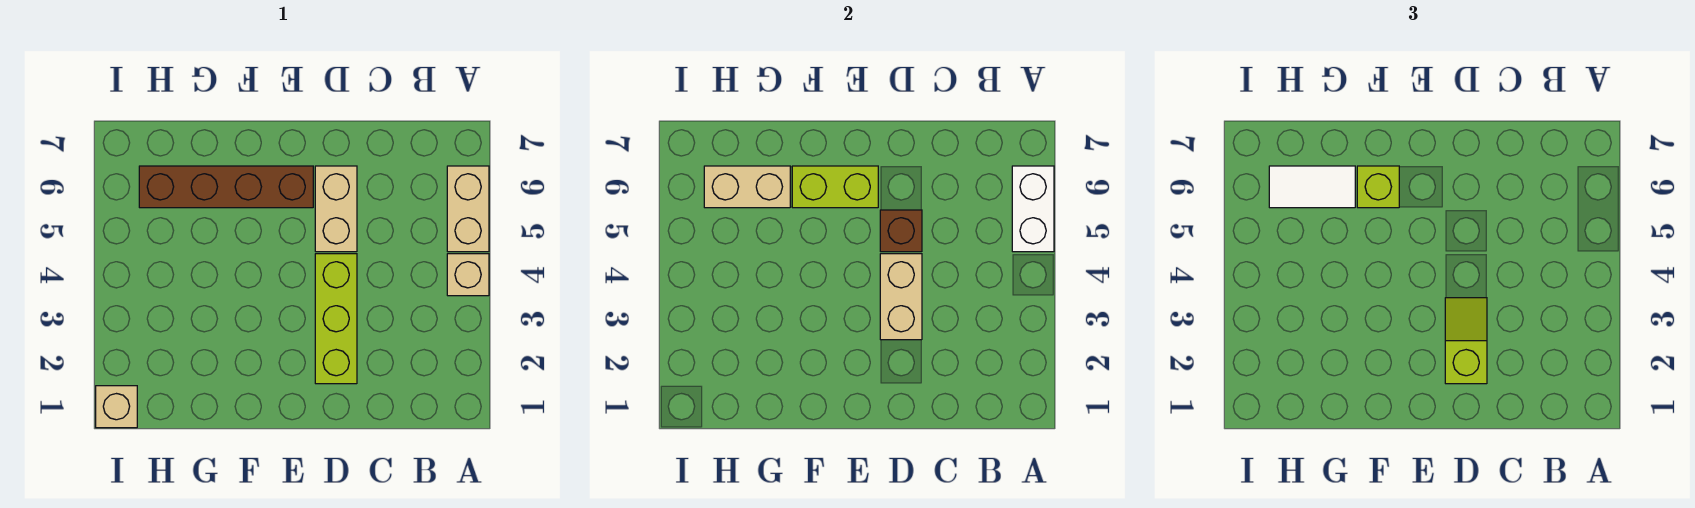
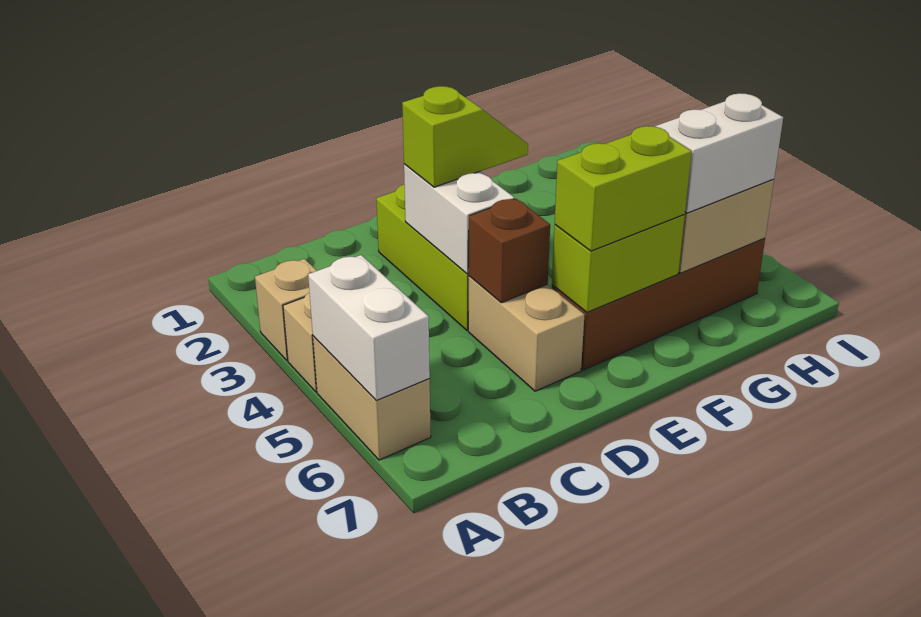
lime slope D2:D3 level 3 top 2 -> lime slope D3:E3 level 3 top D
tan brick D3:D4 level 2 -> white brick D3:D4 level 2
lime brick F6 level 3 -> lime brick E6:F6 level 3
white tile G6:H6 level 3 -> white brick G6:H6 level 3
tan brick I1 level 1 -> tan brick A3 level 1

